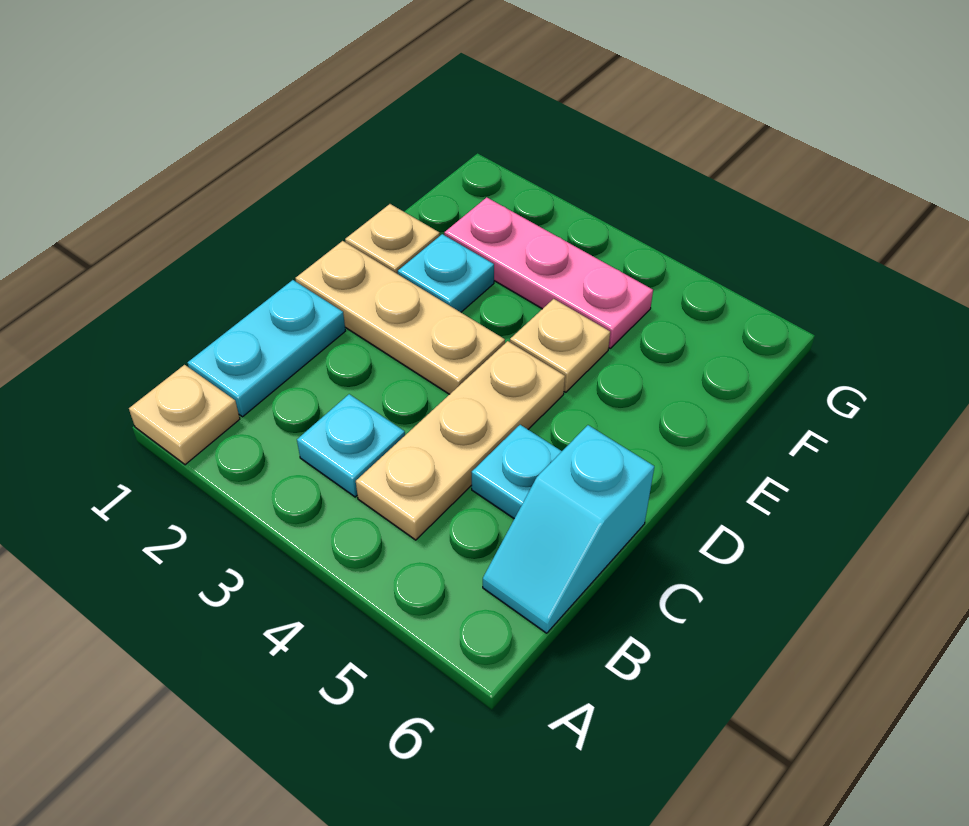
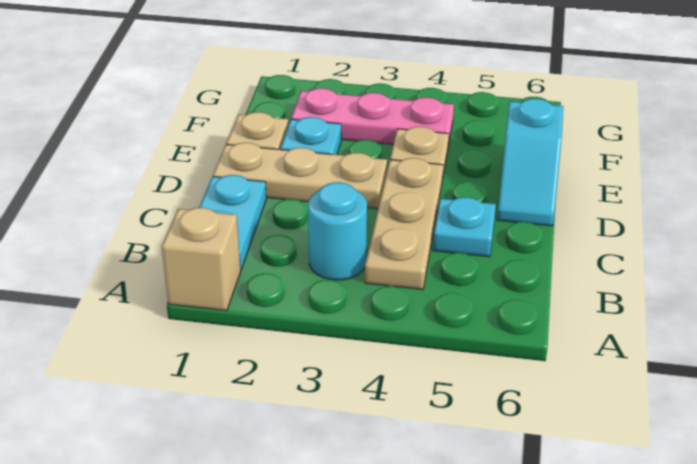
tan plate A1 level 1 -> tan brick A1 level 1
cyan plate B3 level 1 -> cyan round brick B3 level 1
cyan slope B6:C6 level 1 top C -> cyan slope D6:E6 level 1 top E

